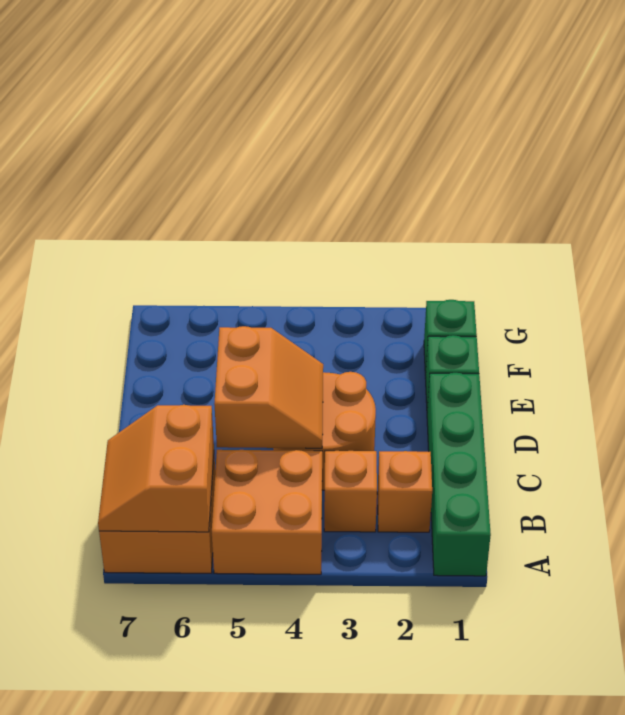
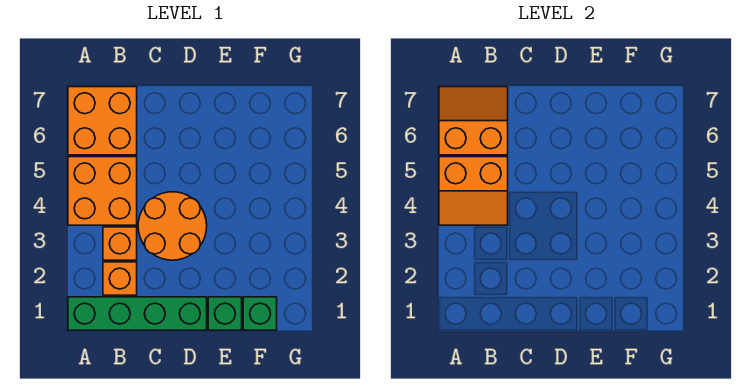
orange slope C4:D5 level 2 top 5 -> orange slope A4:B5 level 2 top 5

